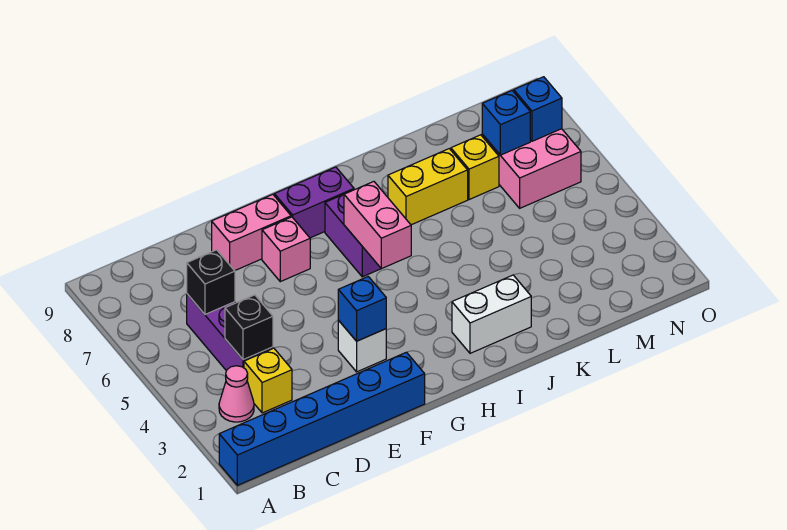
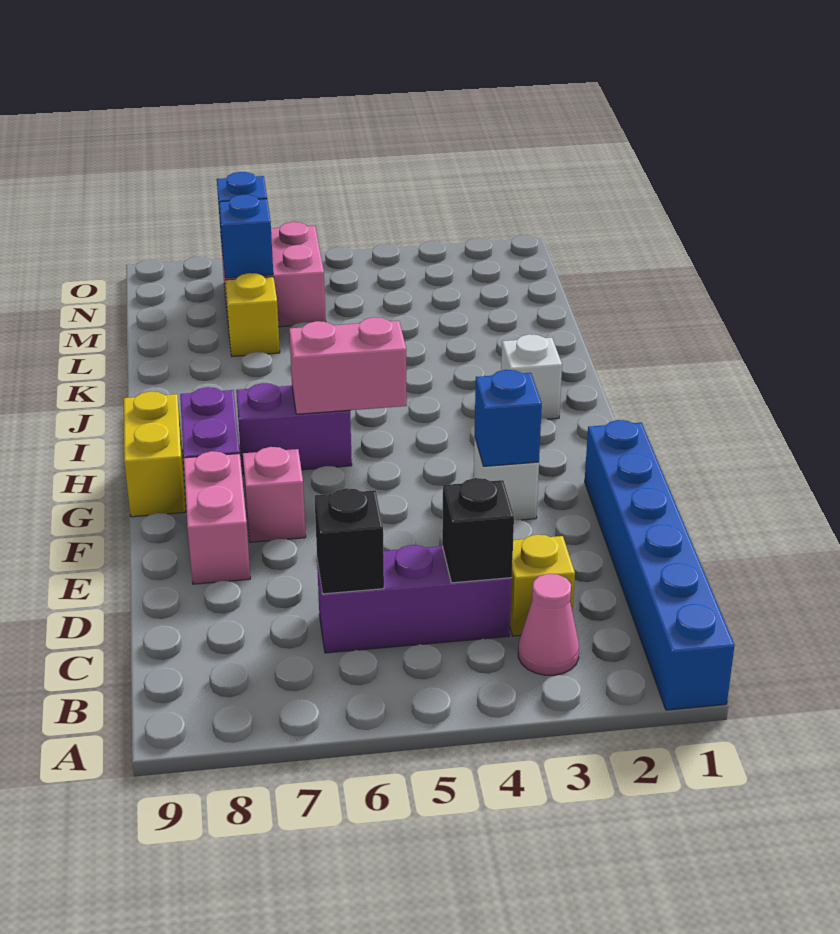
white brick I2:J2 level 1 -> white brick I2 level 1
yellow brick J7:K7 level 1 -> yellow brick G9:H9 level 1

